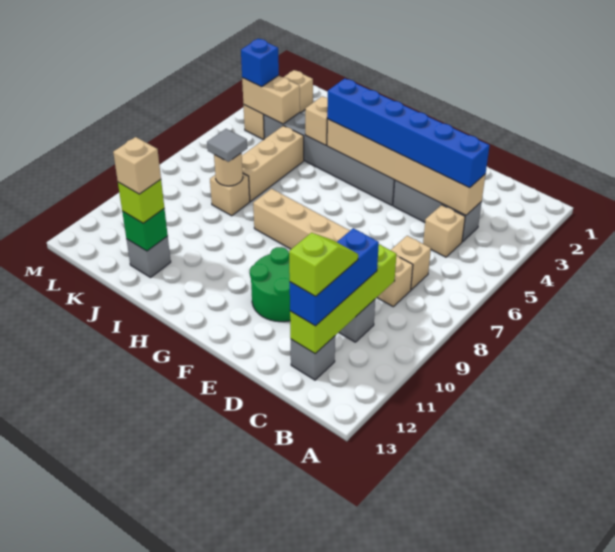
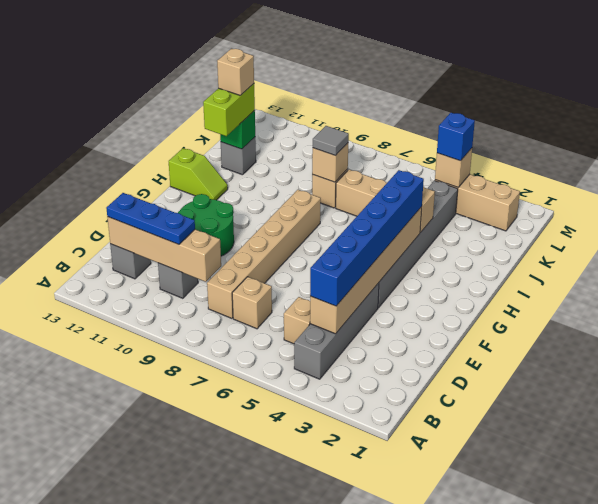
grey brick C4:E4 level 1 -> grey brick B4:E4 level 1
lime brick C9:C12 level 2 -> tan brick C9:C12 level 2
blue brick C10:C12 level 3 -> blue plate C10:C12 level 3
lime slope C11:C12 level 4 top 12 -> lime slope H12:H13 level 1 top 13
tan round brick J8 level 2 -> tan brick J8 level 2
lime brick J12 level 3 -> lime brick I12:J12 level 3
tan brick K4:L4 level 2 -> tan brick L4 level 2

